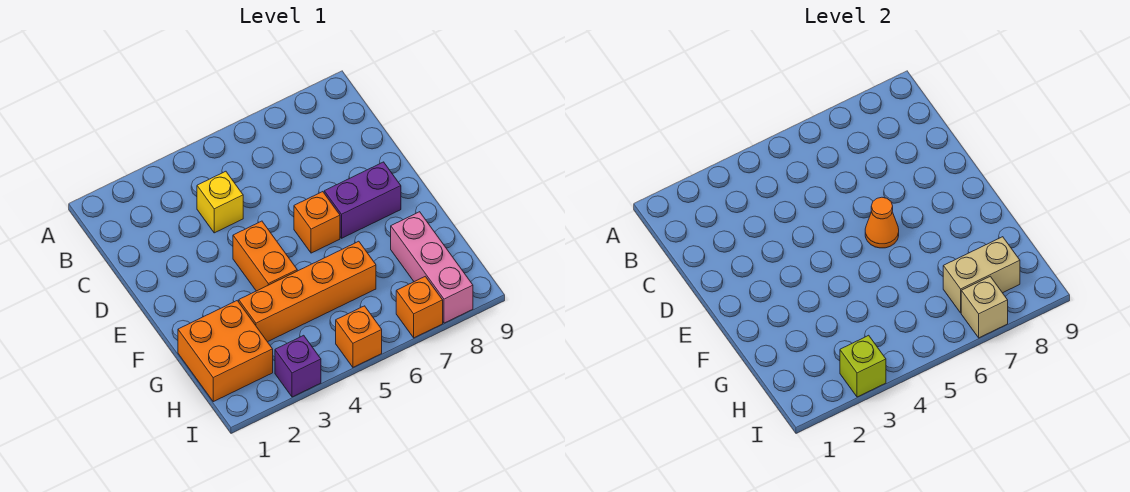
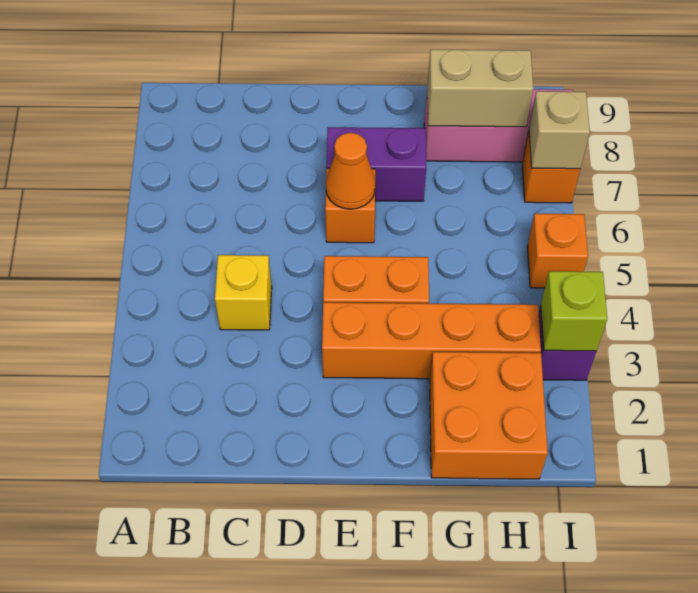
purple brick E7:E8 level 1 -> purple brick E7:F7 level 1
orange brick G3:G6 level 1 -> orange brick E3:H3 level 1
tan brick H7:H8 level 2 -> tan brick G8:H8 level 2

